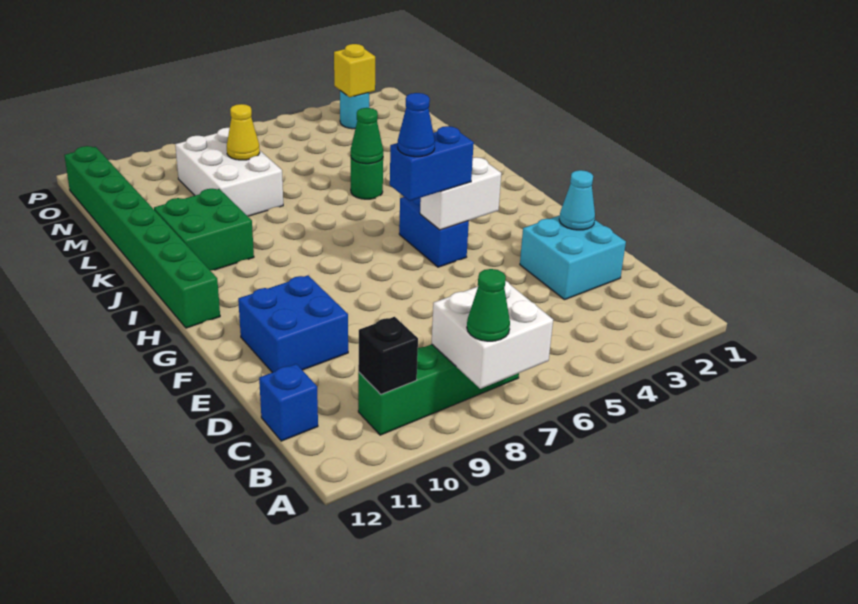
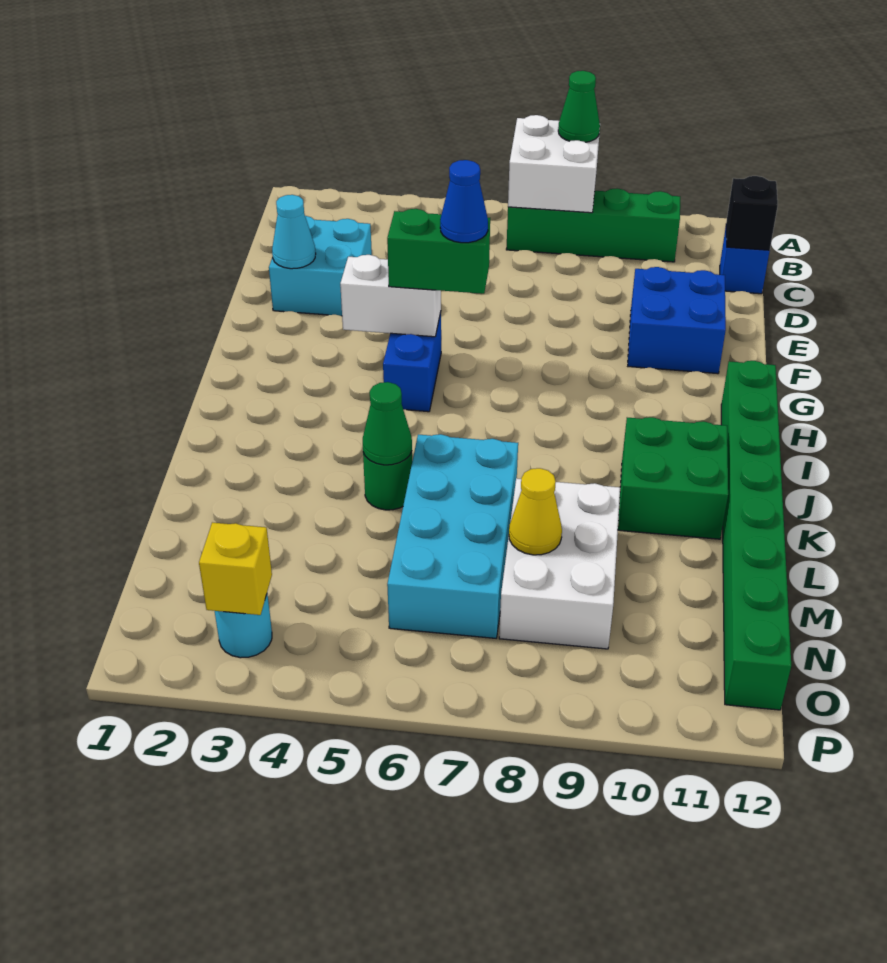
black brick B10 level 2 -> black brick C12 level 2
blue brick G5:G6 level 3 -> green brick G5:G6 level 3
none -> cyan brick K6:N7 level 1

